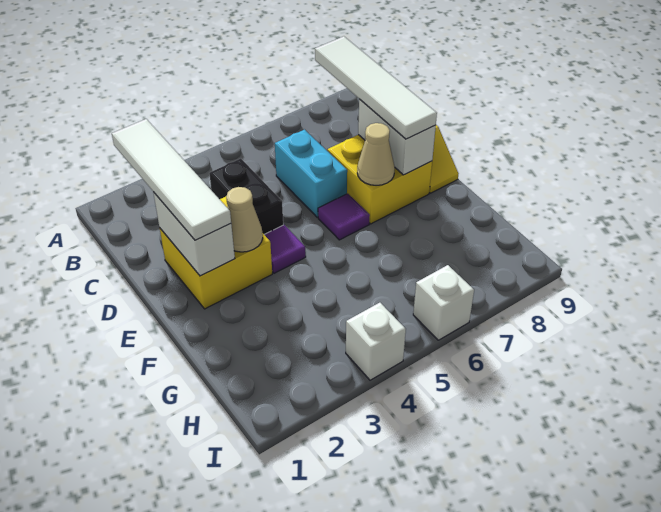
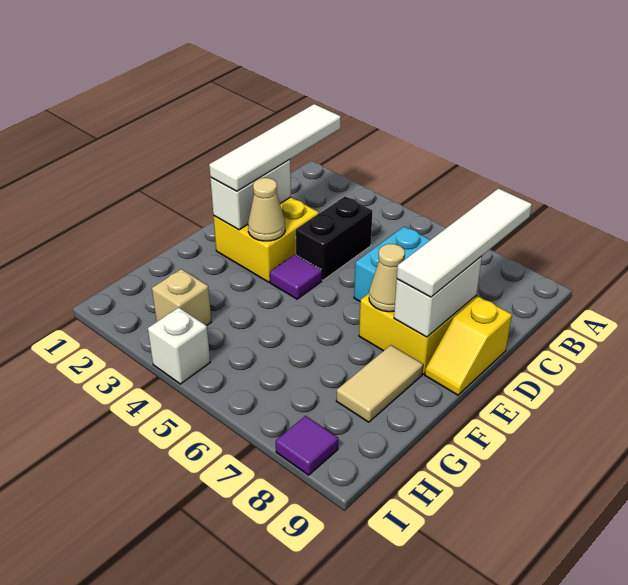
purple tile E6 level 1 -> purple tile I8 level 1
none -> tan tile F8:G8 level 1
none -> tan brick H3 level 1
white brick I6 level 1 -> none

